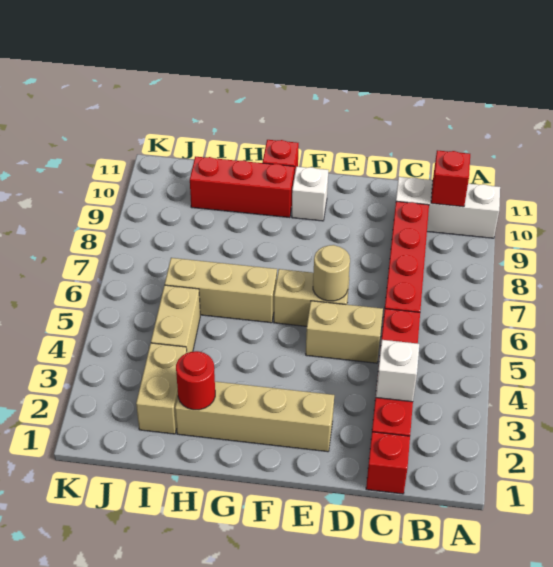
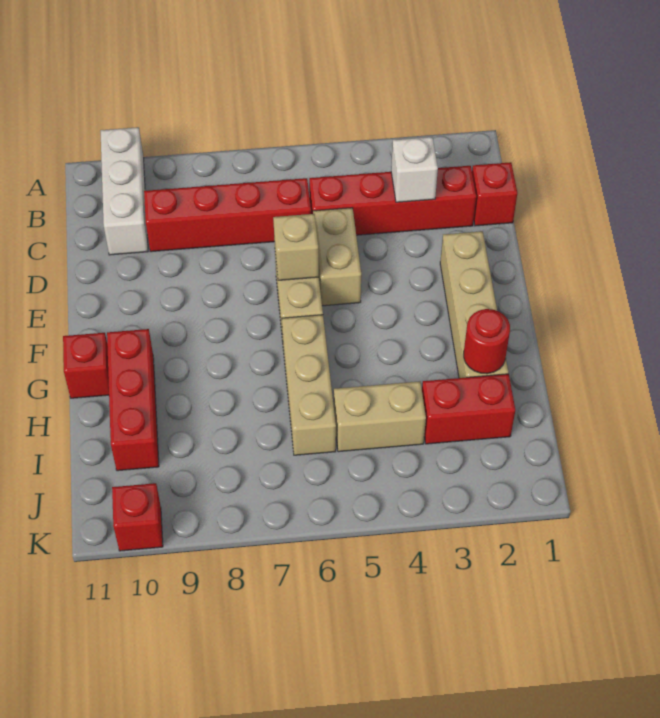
red brick B10 level 2 -> red brick K10 level 1
tan round brick E6 level 2 -> tan brick E6 level 2
white brick F10 level 1 -> none
tan brick I2:I3 level 1 -> red brick I2:I3 level 1

